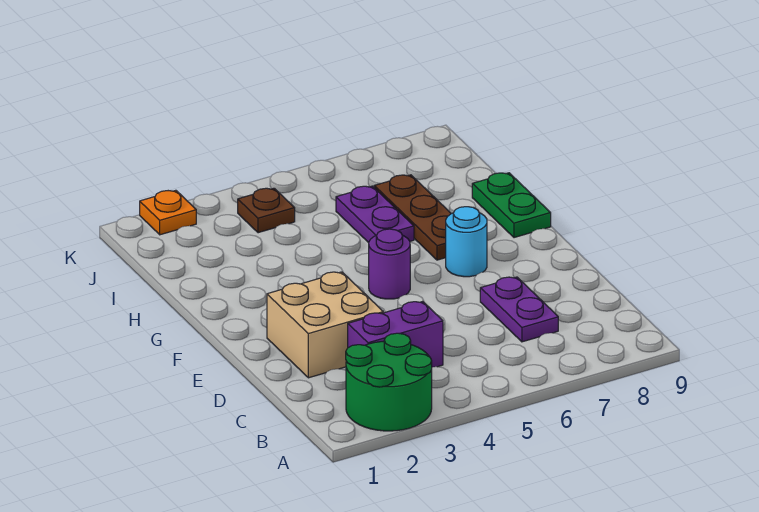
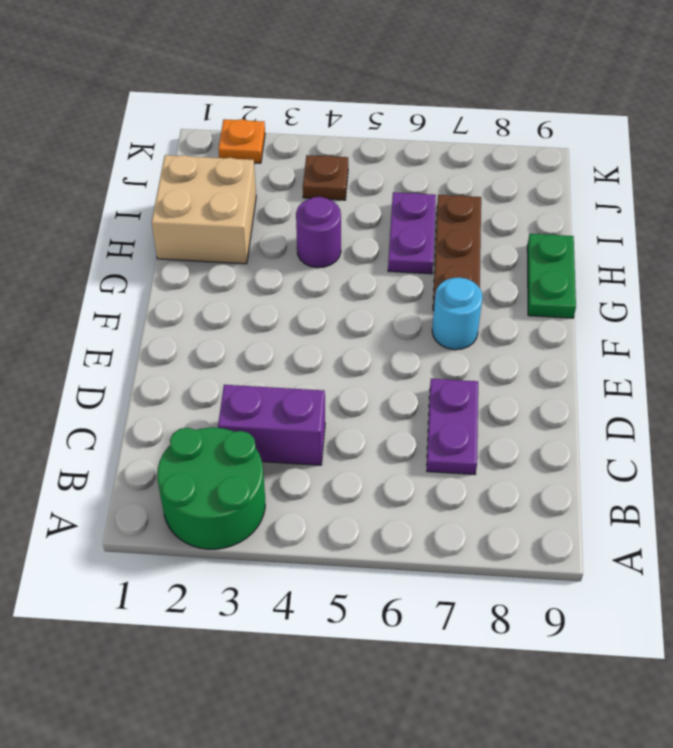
tan brick D2:E3 level 1 -> tan brick H1:I2 level 1
purple round brick F5 level 1 -> purple round brick H4 level 1

